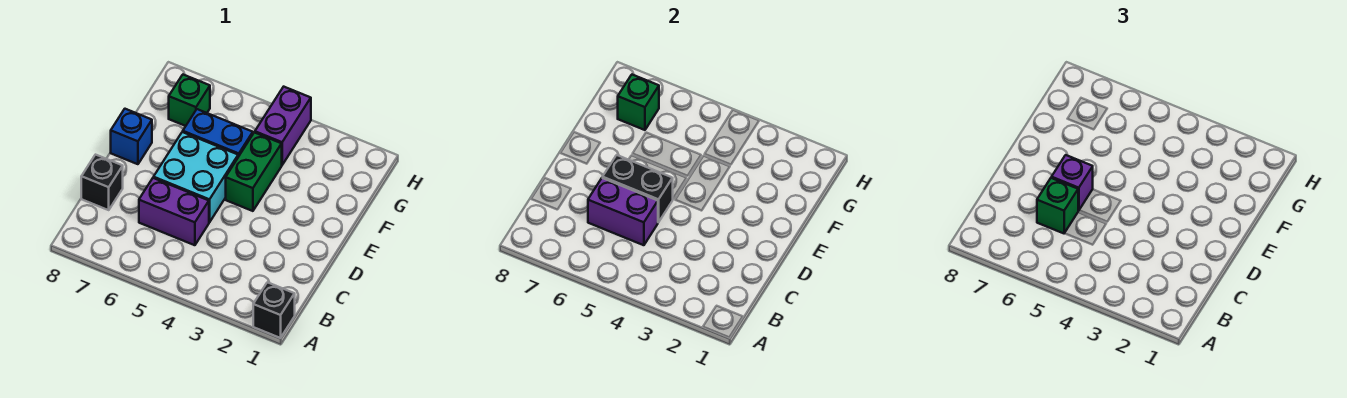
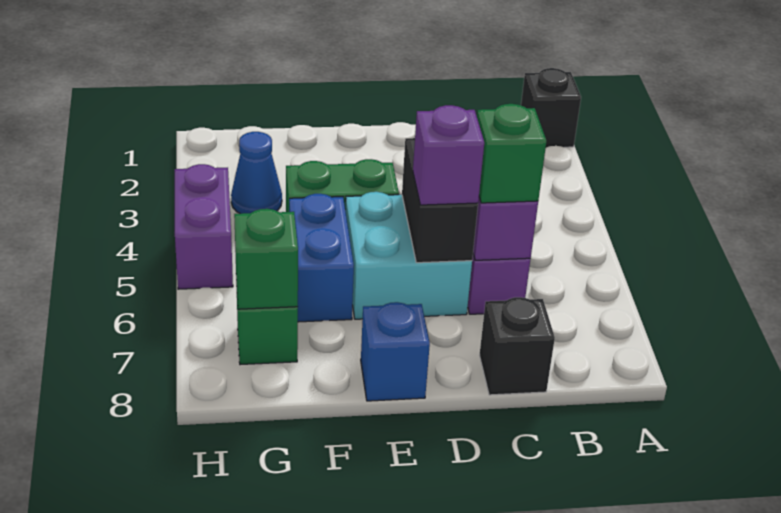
none -> blue cone G3 level 1
purple brick G4:H4 level 1 -> purple brick H4:H5 level 1

